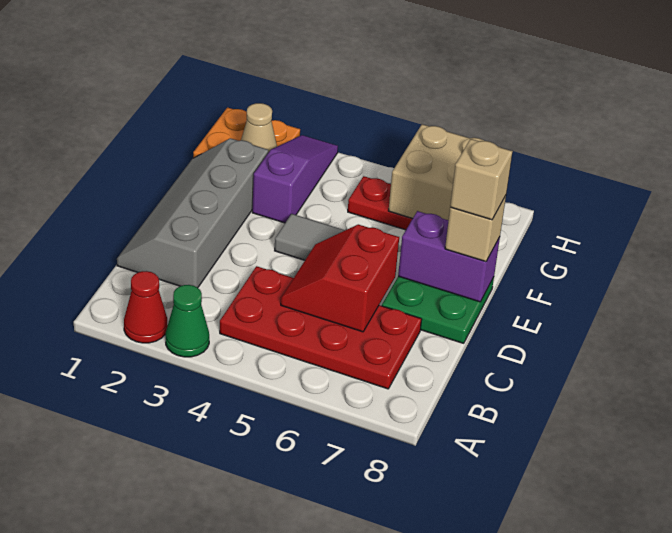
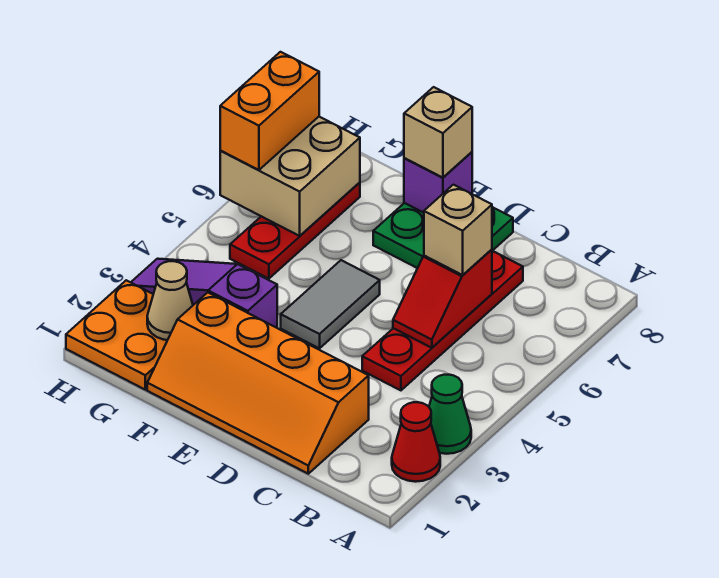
red plate B4:C7 level 1 -> red plate C4:C7 level 1
grey slope C1:F2 level 1 top 2 -> orange slope C1:F2 level 1 top 2
red slope C5:D6 level 2 top 6 -> red slope C5:C6 level 2 top 6
purple brick E7:E8 level 2 -> purple brick E8 level 2
tan brick E8 level 4 -> tan brick C6 level 3
none -> orange brick H6:H7 level 3

